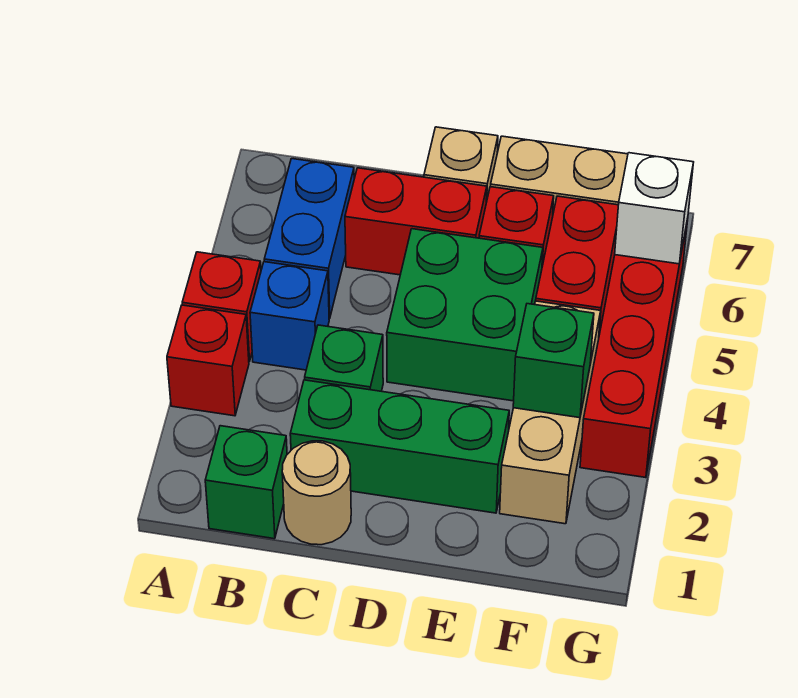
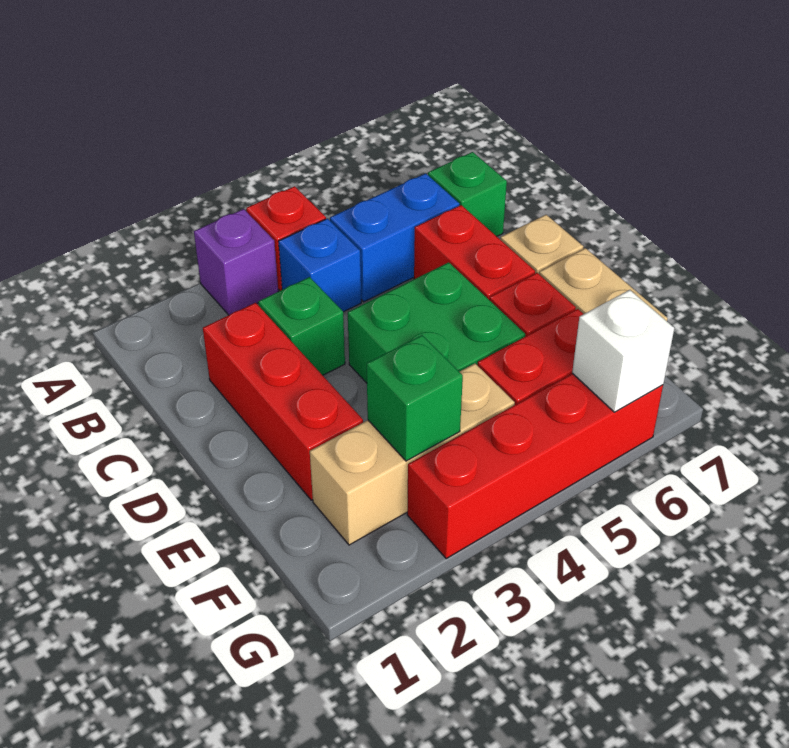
red brick A3 level 1 -> purple brick A3 level 1
green brick B1 level 1 -> green brick B7 level 1
tan round brick C1 level 1 -> none
green brick C2:E2 level 1 -> red brick C2:E2 level 1

